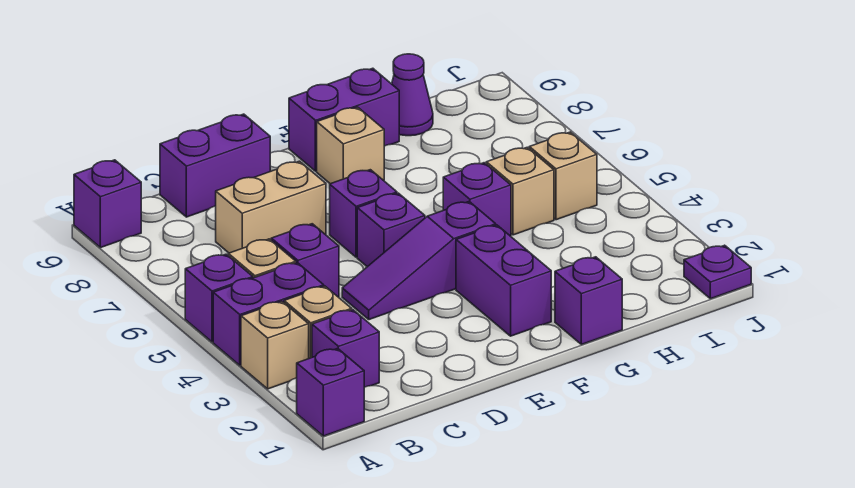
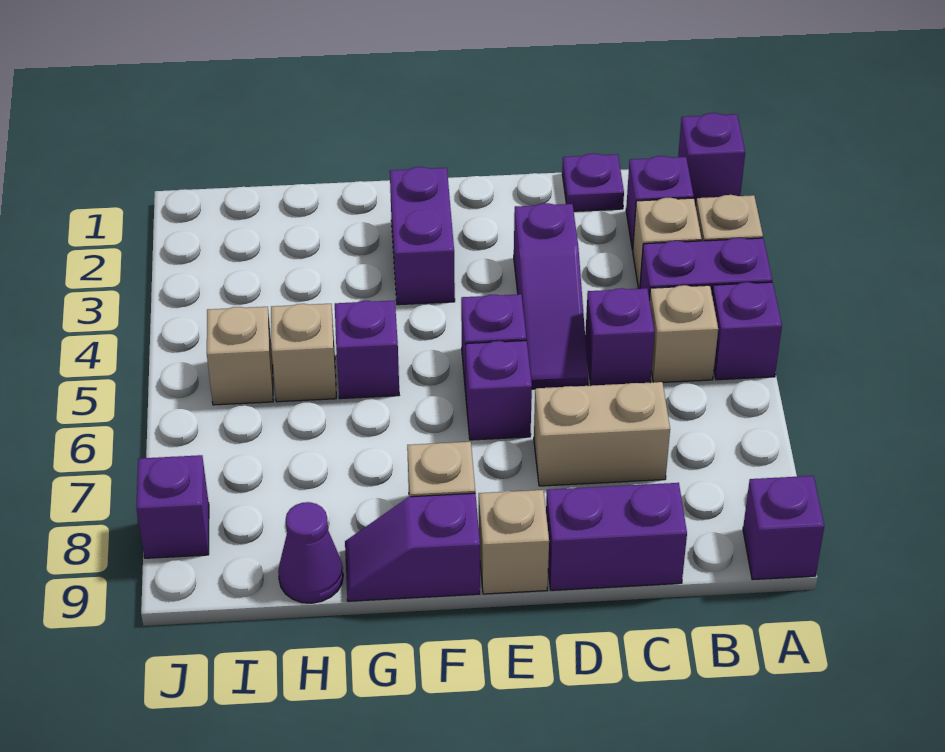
purple slope D4:F4 level 1 top F -> purple slope D3:D5 level 1 top 3
none -> tan brick E9 level 1
purple brick F9:G9 level 1 -> purple slope F9:G9 level 1 top F
purple brick G1 level 1 -> purple brick J8 level 1
purple plate J1 level 1 -> purple plate C1 level 1

